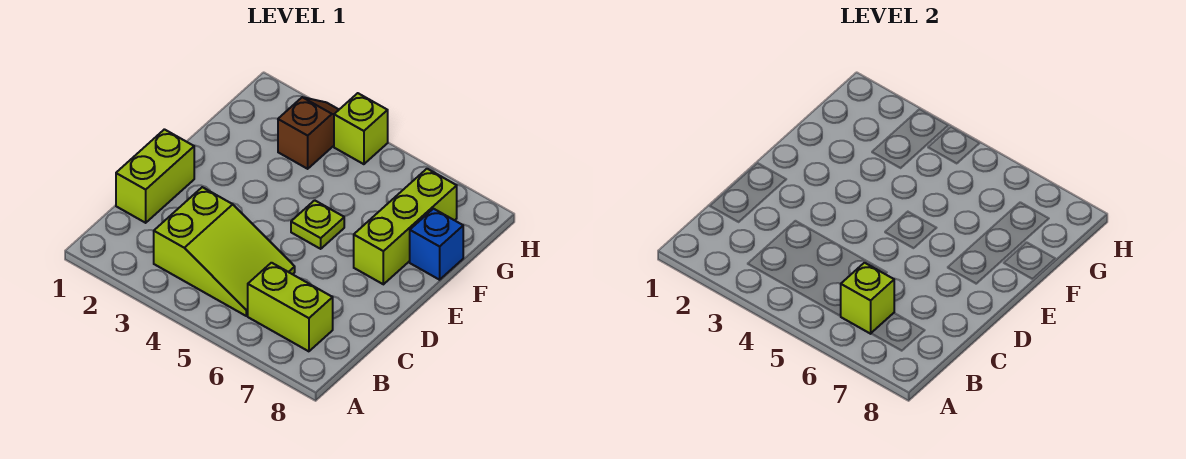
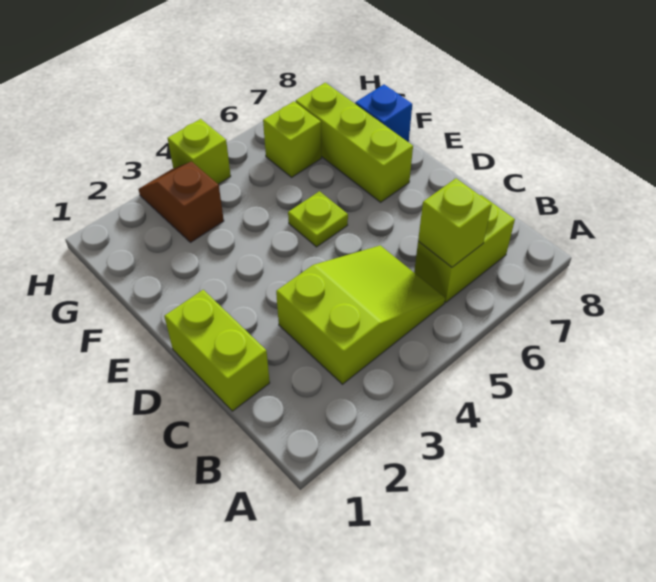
none -> lime brick G6 level 1

